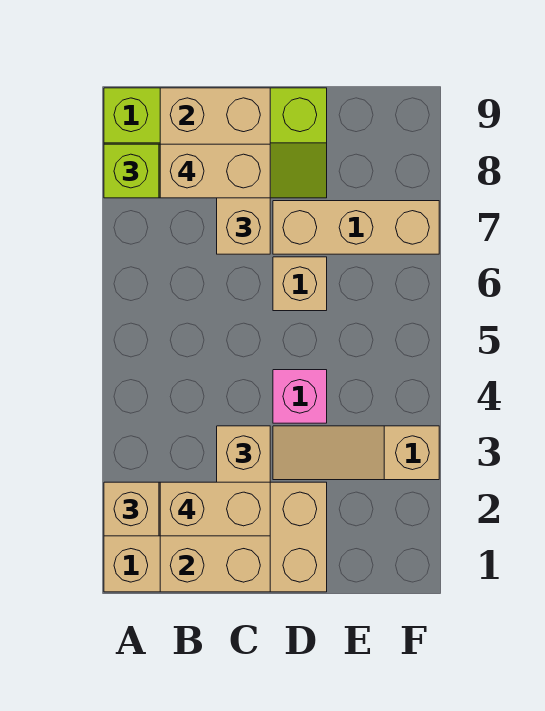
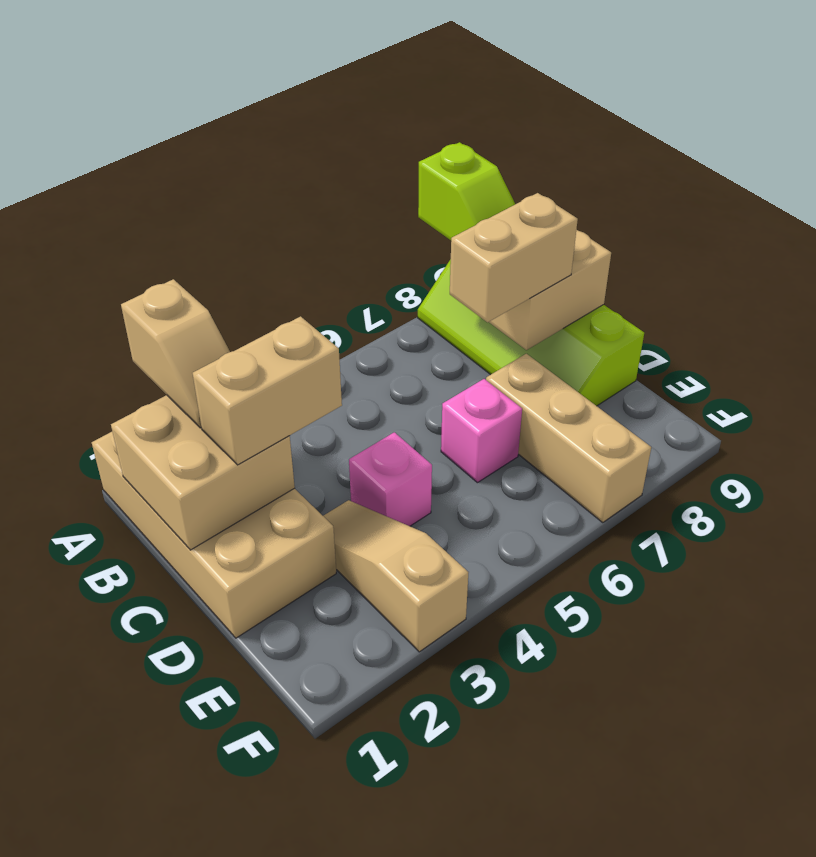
tan brick B2:C2 level 4 -> none
tan brick B8:C8 level 4 -> none
tan brick D6 level 1 -> pink brick D6 level 1

